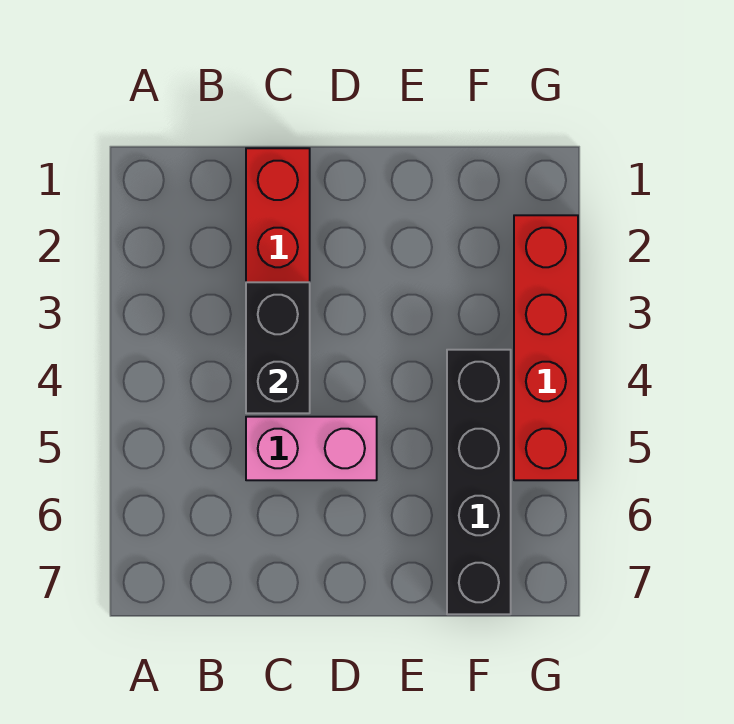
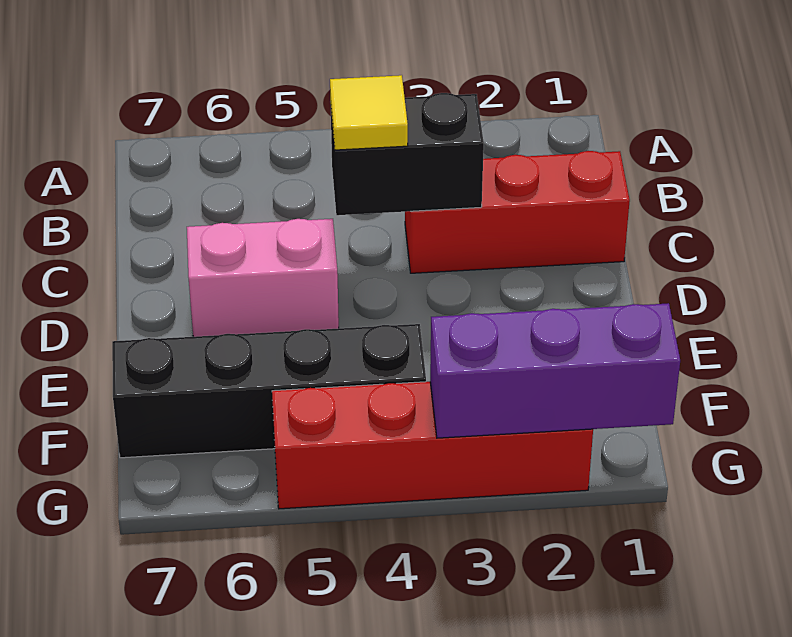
none -> yellow tile C4 level 3
pink brick C5:D5 level 1 -> pink brick D5:D6 level 1
none -> purple brick G1:G3 level 2

